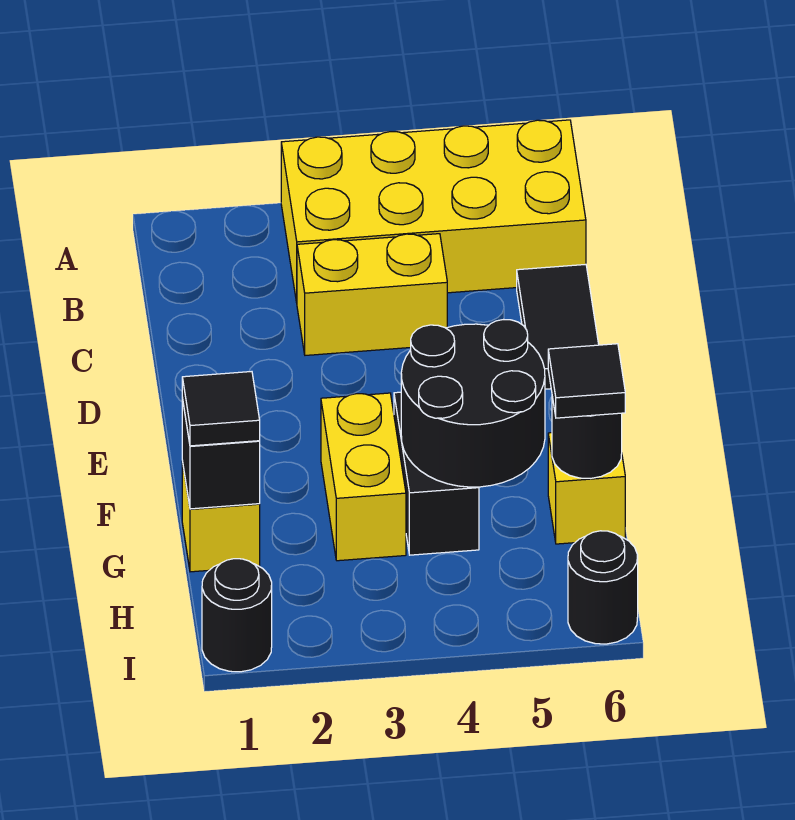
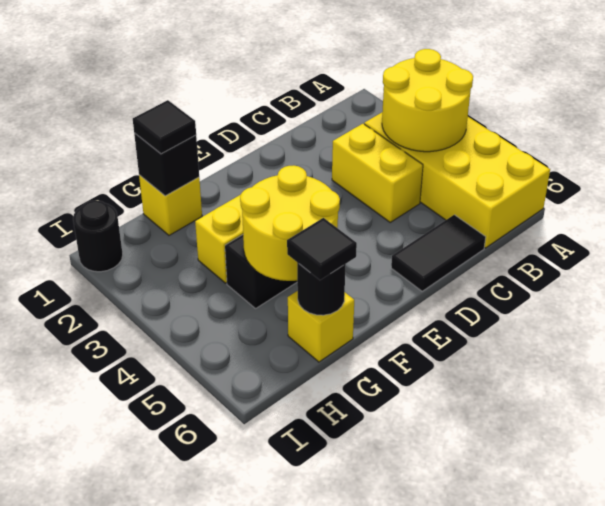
none -> yellow round brick A3:B4 level 2
black round brick F4:G5 level 2 -> yellow round brick F4:G5 level 2
black round brick I6 level 1 -> none

